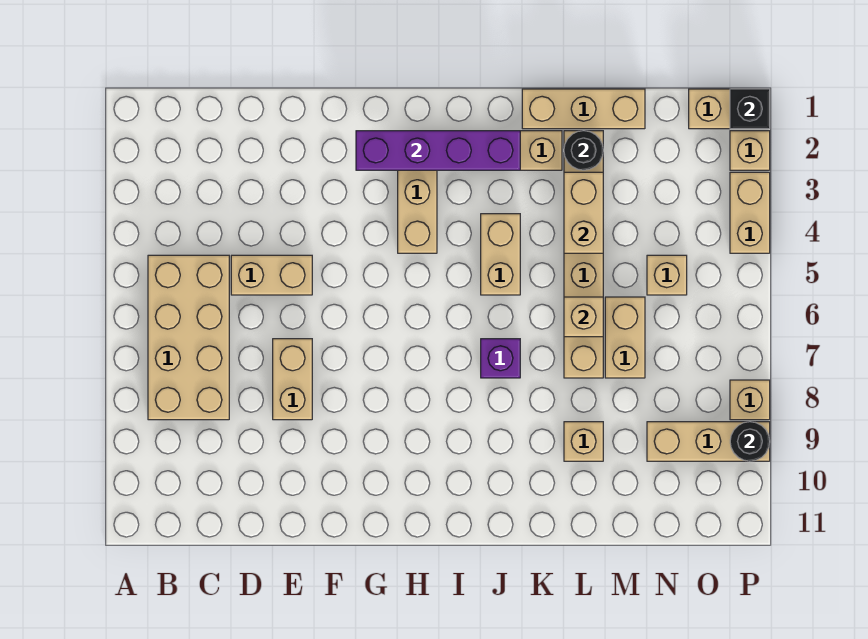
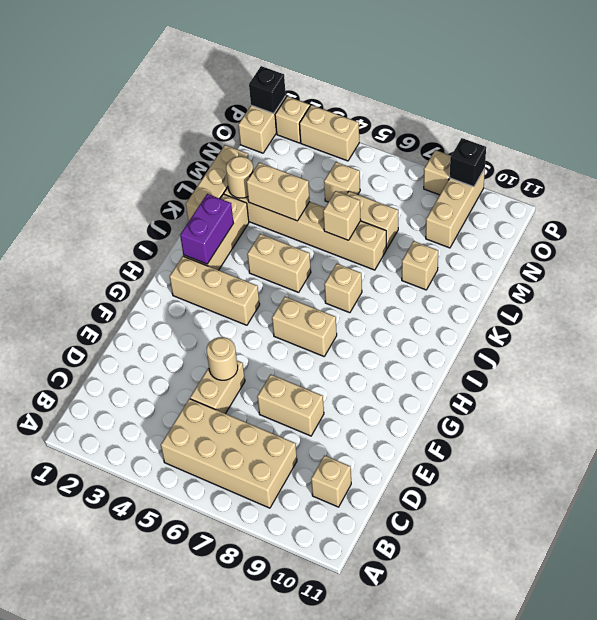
none -> tan brick C10 level 1
none -> tan round brick E5 level 2
purple brick G2:J2 level 2 -> purple brick I2:J2 level 2
none -> tan brick H6:H7 level 1
purple brick J7 level 1 -> tan brick J7 level 1
black round brick L2 level 2 -> tan round brick L2 level 2
black round brick P9 level 2 -> black brick P9 level 2

